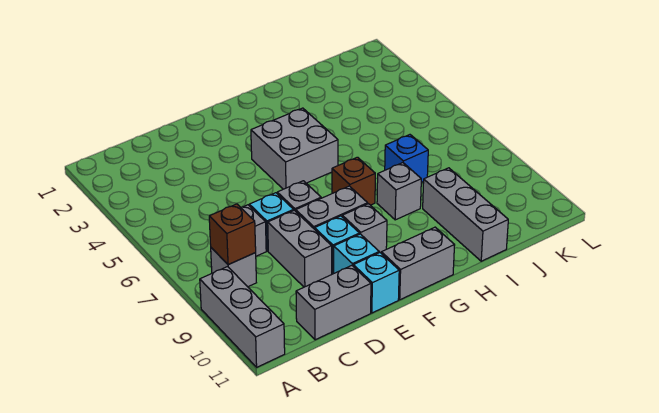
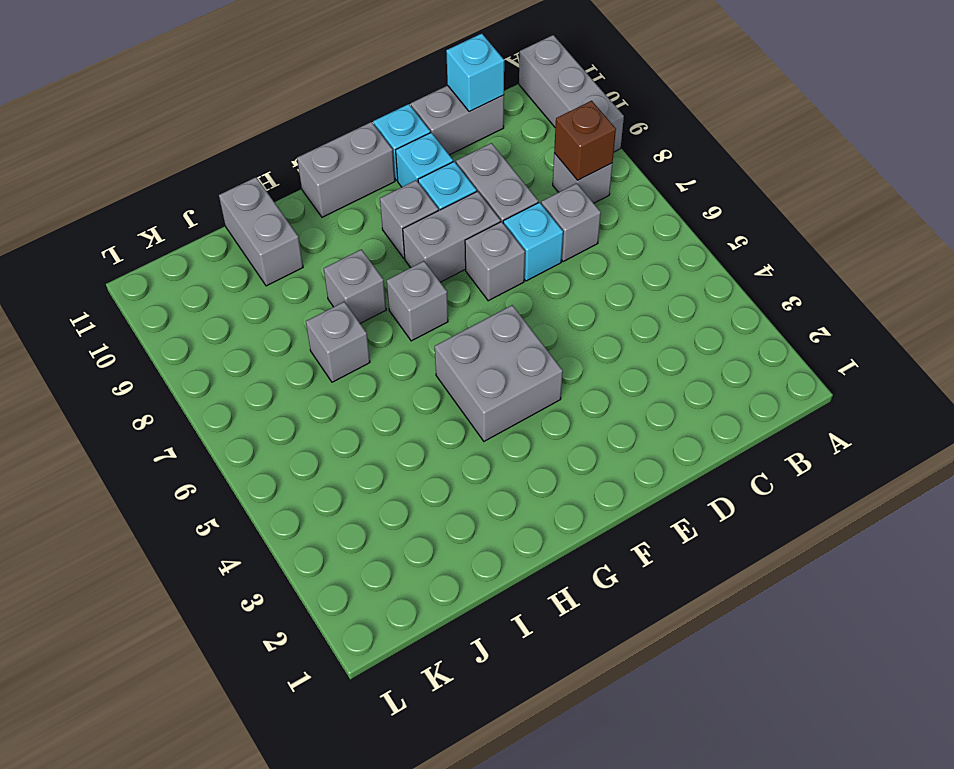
none -> cyan brick C11 level 2
brown brick G7 level 1 -> grey brick G7 level 1
blue brick I7 level 1 -> grey brick I7 level 1
grey brick I9:I11 level 1 -> grey brick I10:I11 level 1

